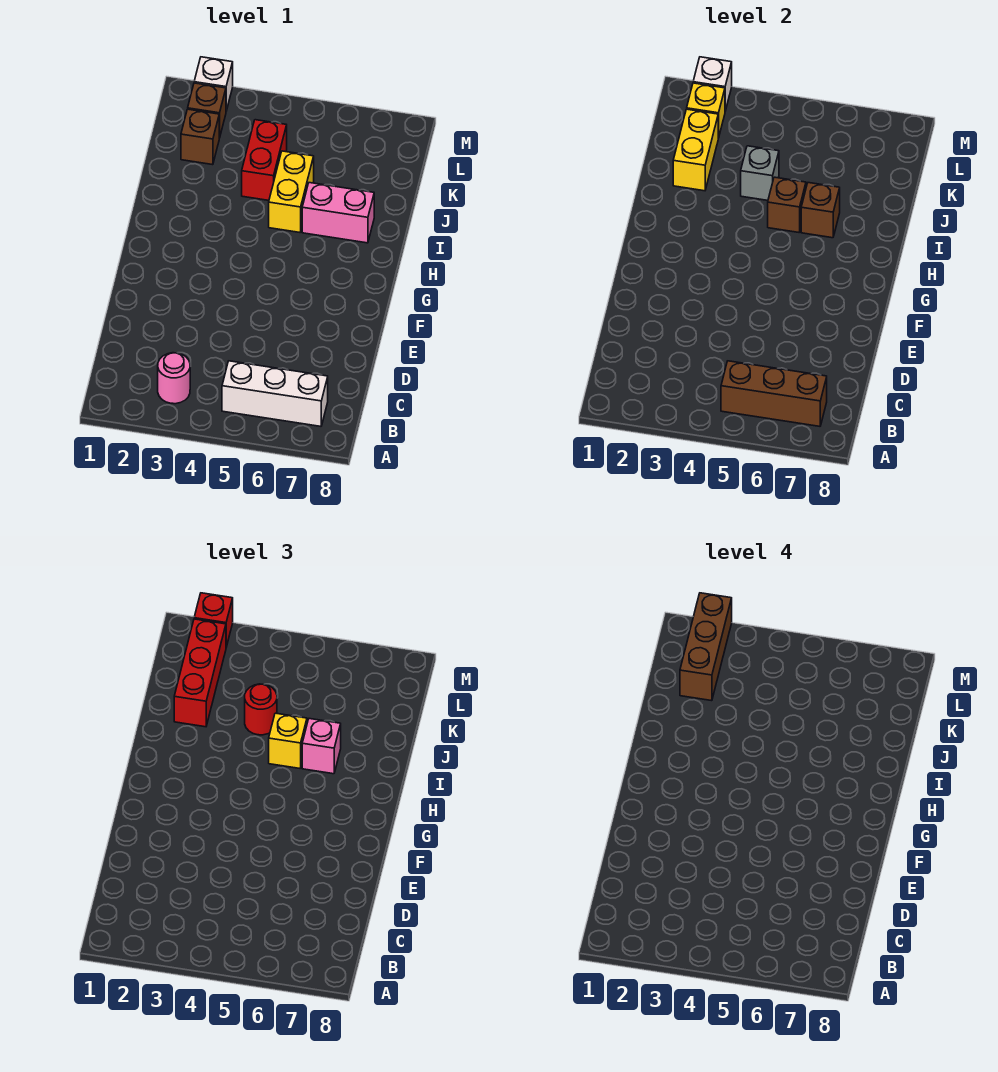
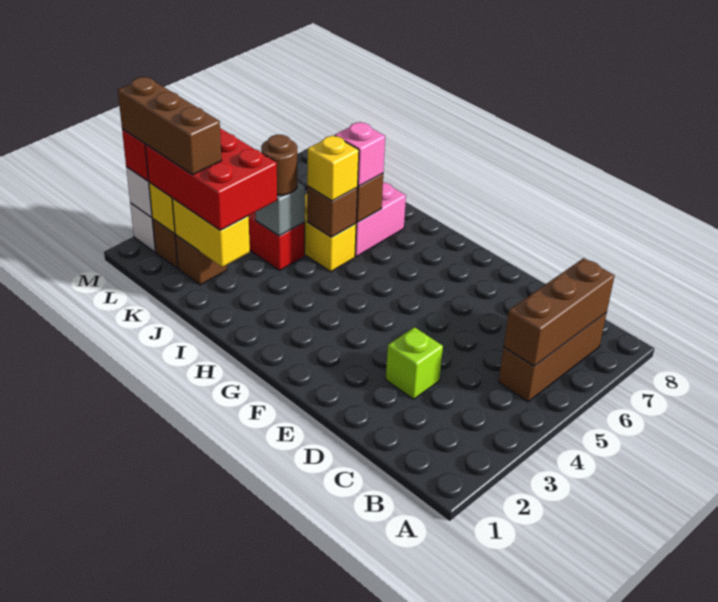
pink round brick B3 level 1 -> none
white brick B5:B7 level 1 -> brown brick B5:B7 level 1
none -> lime brick D3 level 1
red brick J2:L2 level 3 -> red brick J2:L3 level 3
red round brick J4 level 3 -> brown round brick J4 level 3

